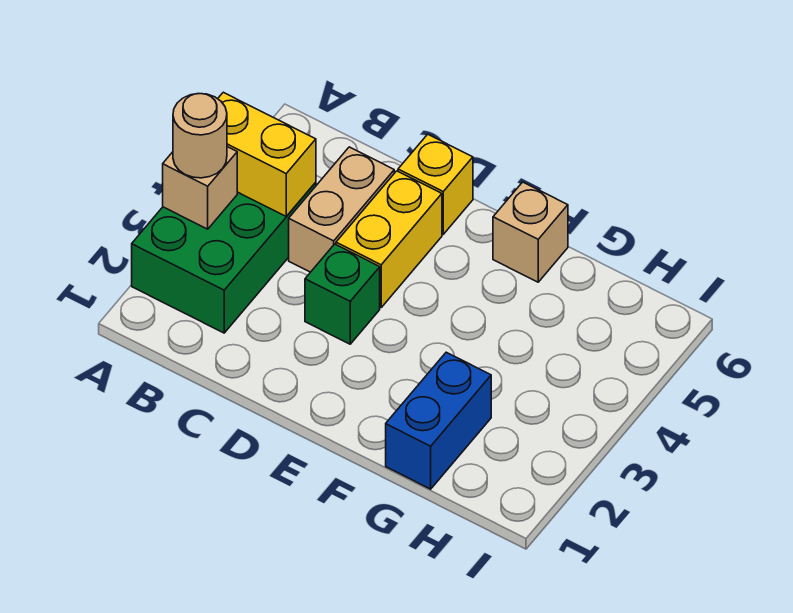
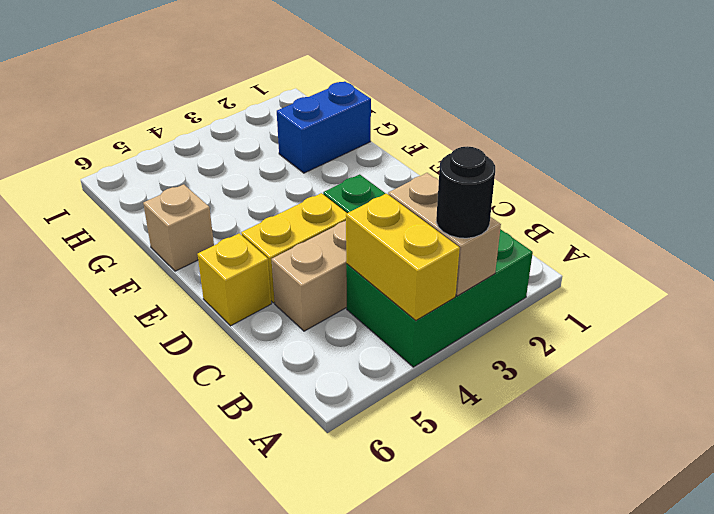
tan brick A3 level 2 -> tan brick A3:B3 level 2
tan round brick A3 level 3 -> black round brick A3 level 3

